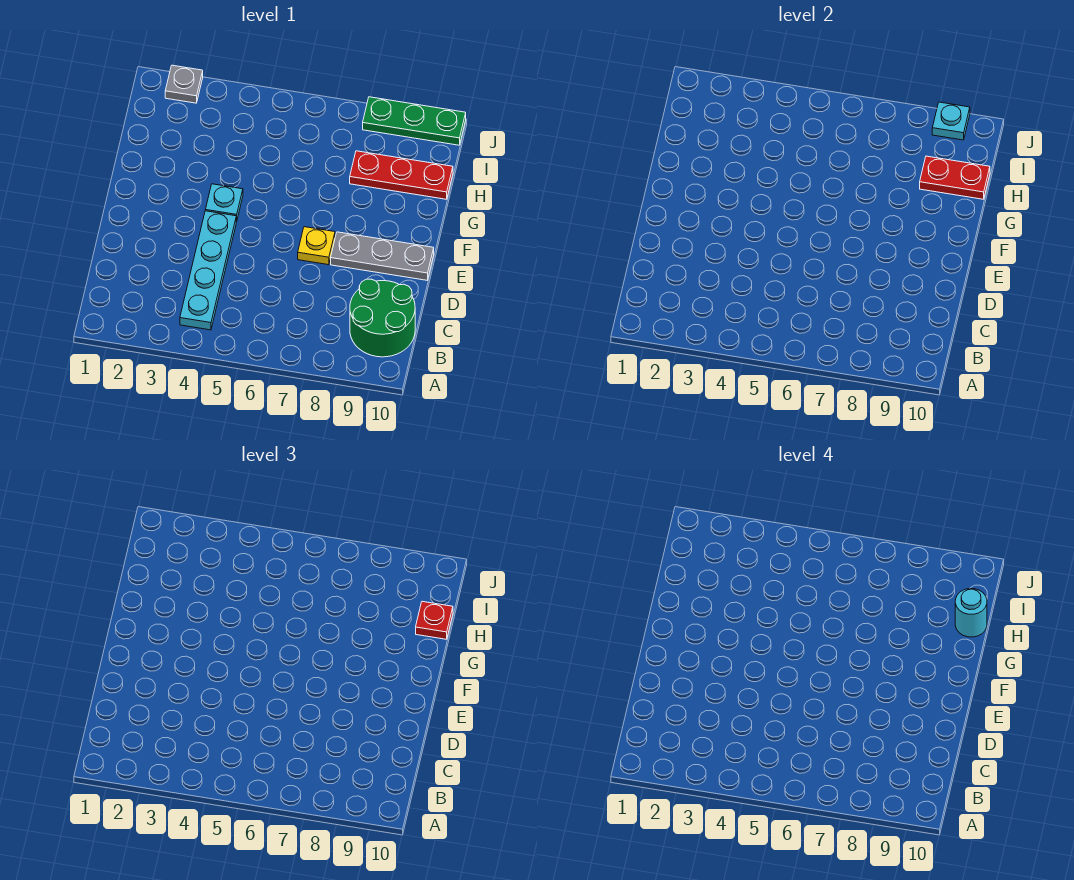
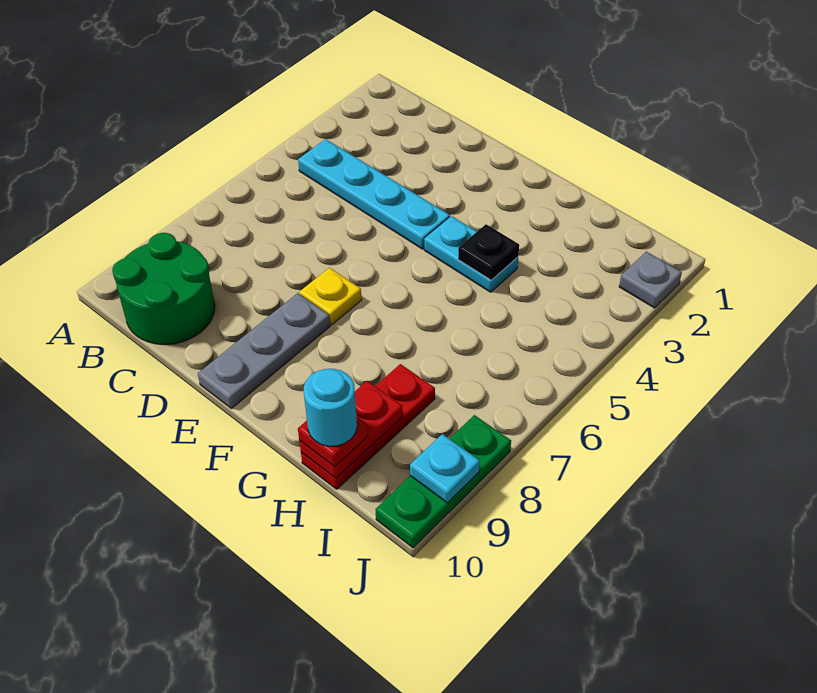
cyan plate F4 level 1 -> cyan plate F4:G4 level 1
none -> black plate G4 level 2

